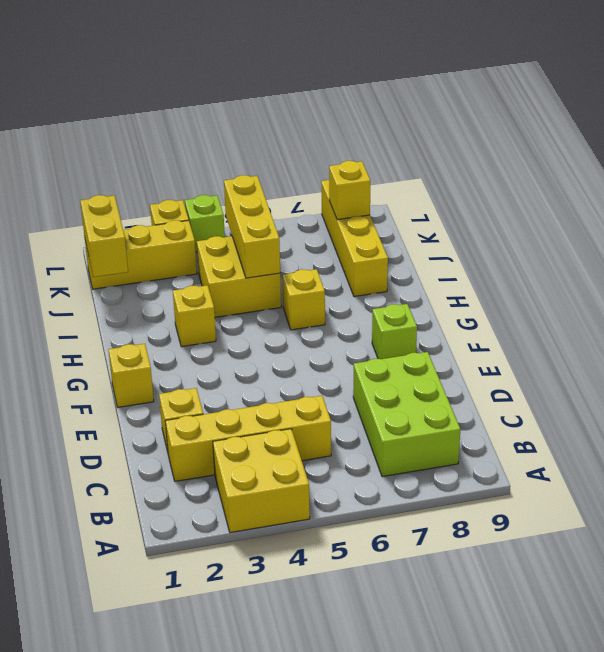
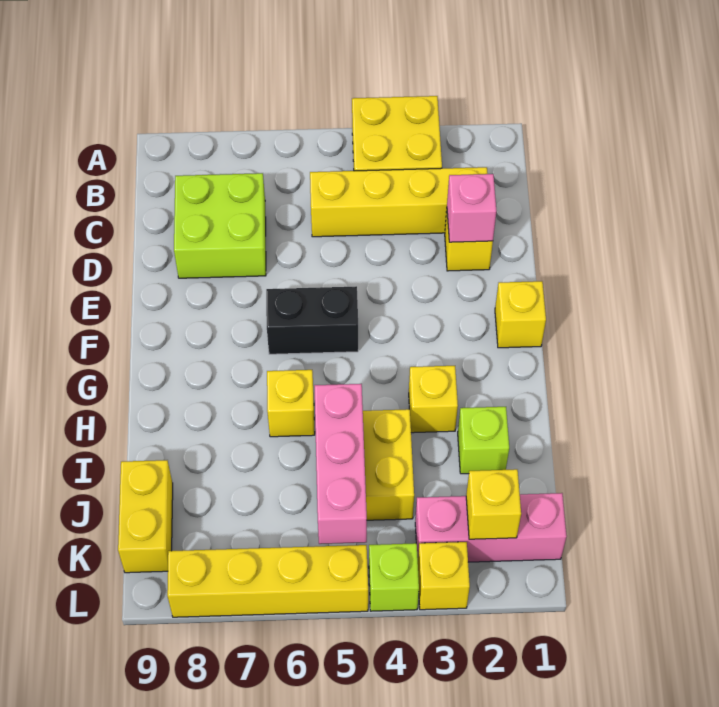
lime brick B7:D8 level 1 -> lime brick C7:D8 level 1
none -> pink brick D2 level 2
none -> black brick F5:F6 level 1
lime brick F8 level 1 -> lime brick I2 level 1
yellow brick I5:K5 level 2 -> pink brick I5:K5 level 2
yellow brick I8:L8 level 1 -> yellow brick L5:L8 level 1
yellow brick J1:K1 level 2 -> yellow brick J9:K9 level 1
yellow brick K1:K3 level 1 -> pink brick K1:K3 level 1
yellow brick K8 level 2 -> yellow brick K2 level 2

